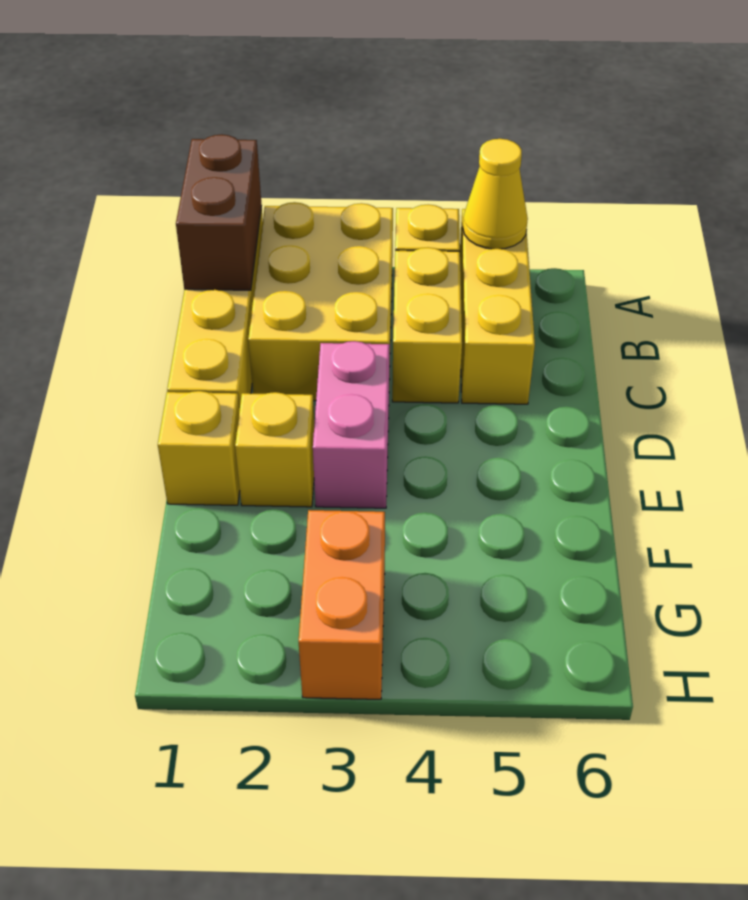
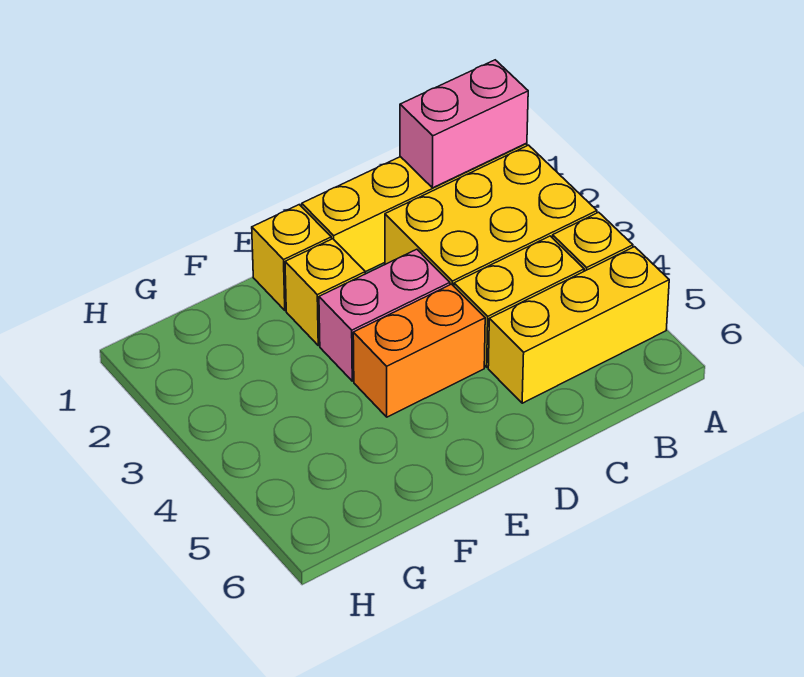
brown brick A1:B1 level 2 -> pink brick A1:B1 level 2
yellow cone A5 level 2 -> none
orange brick G3:H3 level 1 -> orange brick D4:E4 level 1

